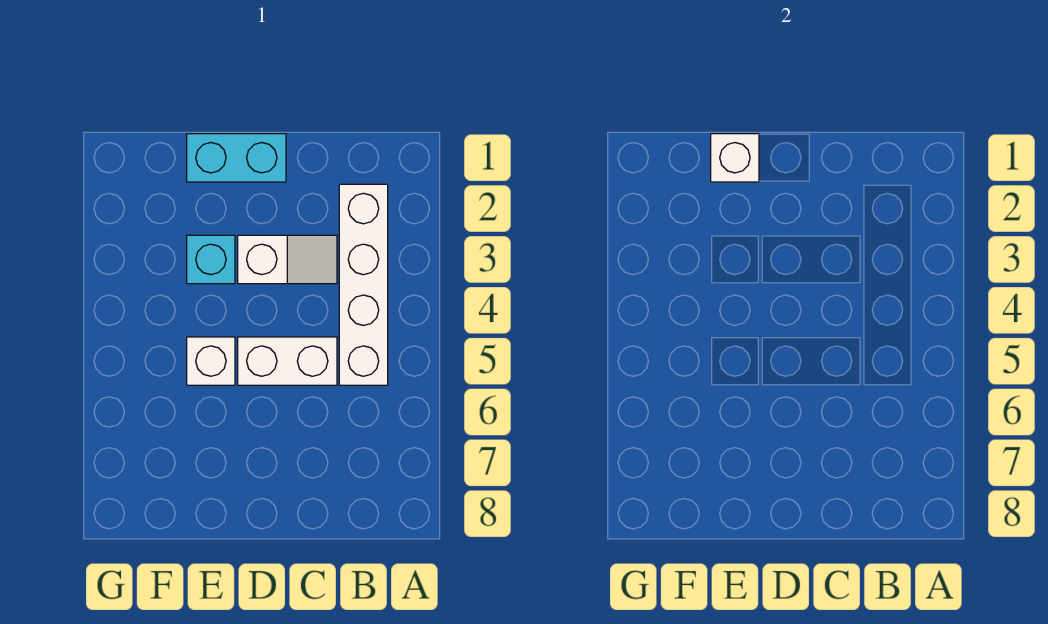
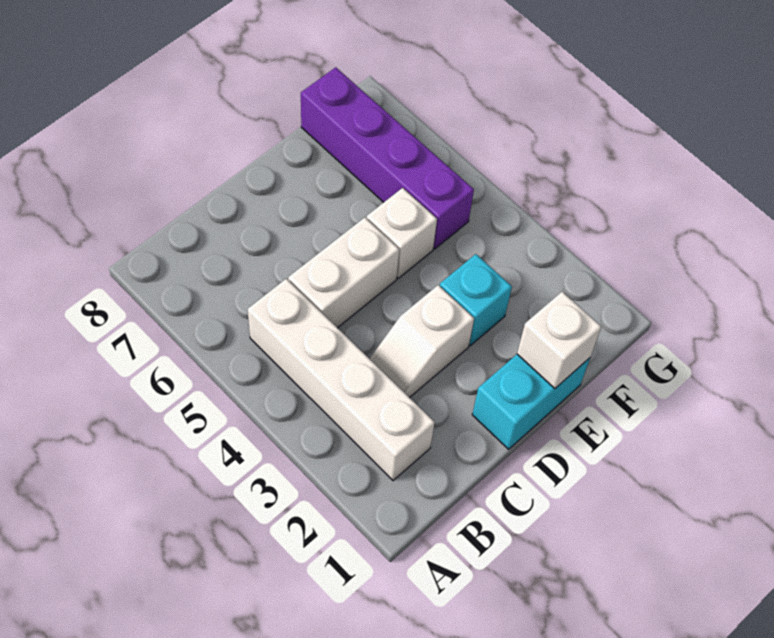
none -> purple brick F5:F8 level 1

